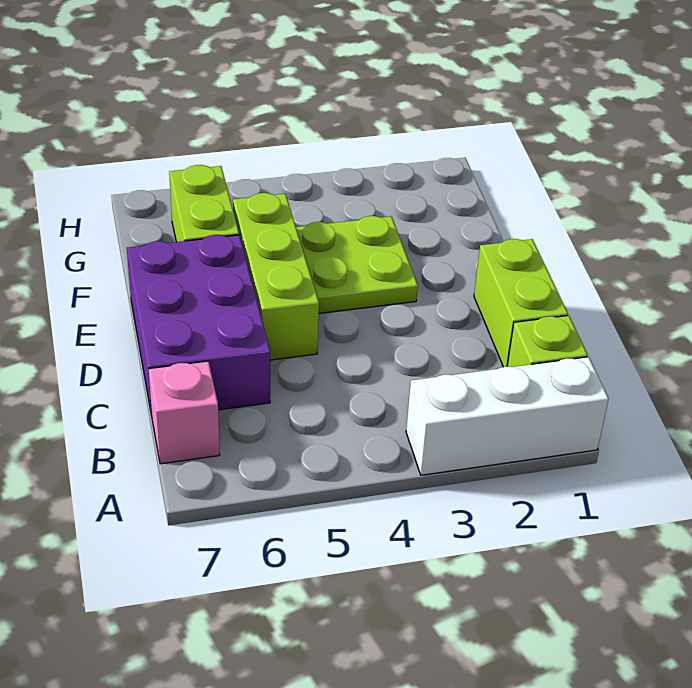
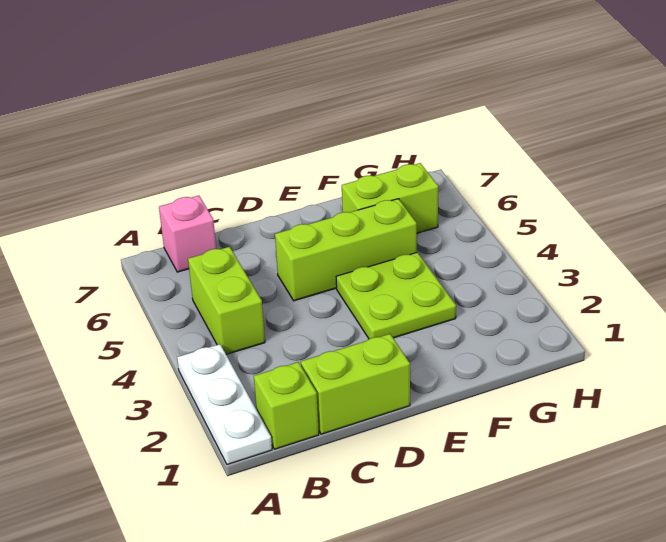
white brick A1:A3 level 1 -> white plate A1:A3 level 1
none -> lime brick B4:B5 level 1
purple brick C6:E7 level 1 -> none

